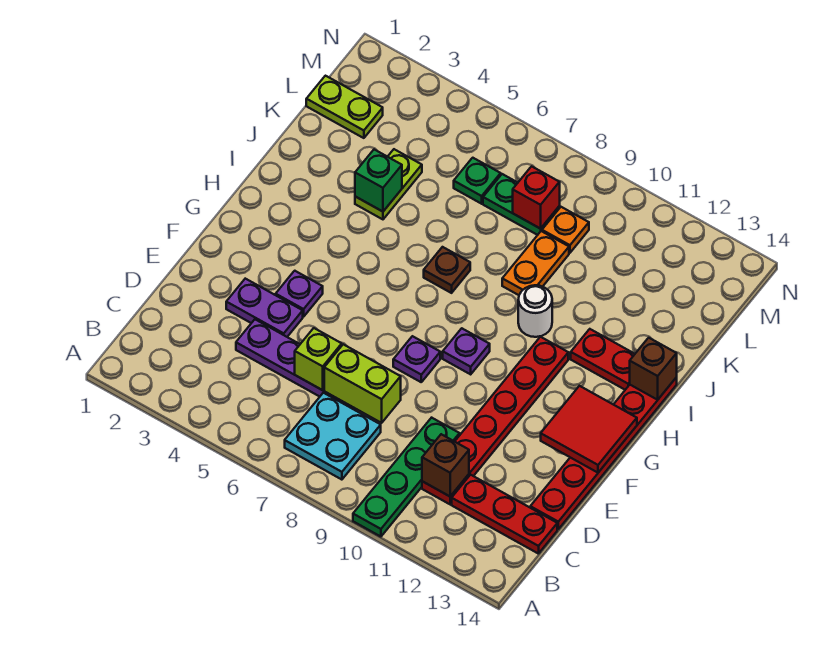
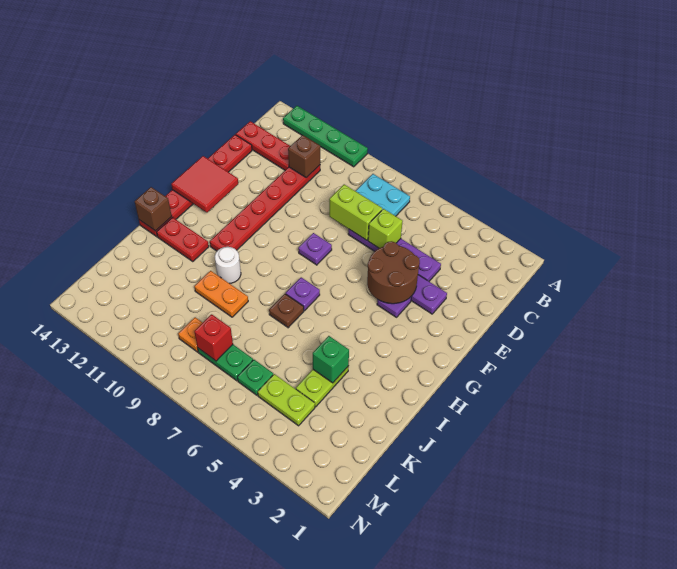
green plate A10:D10 level 1 -> green plate A10:A13 level 1
none -> brown round brick E4:F5 level 2
purple plate G9 level 1 -> purple plate H7 level 1
orange plate J9:K9 level 1 -> orange plate J9:J10 level 1
lime plate L1:L2 level 1 -> lime plate L4:L5 level 1

